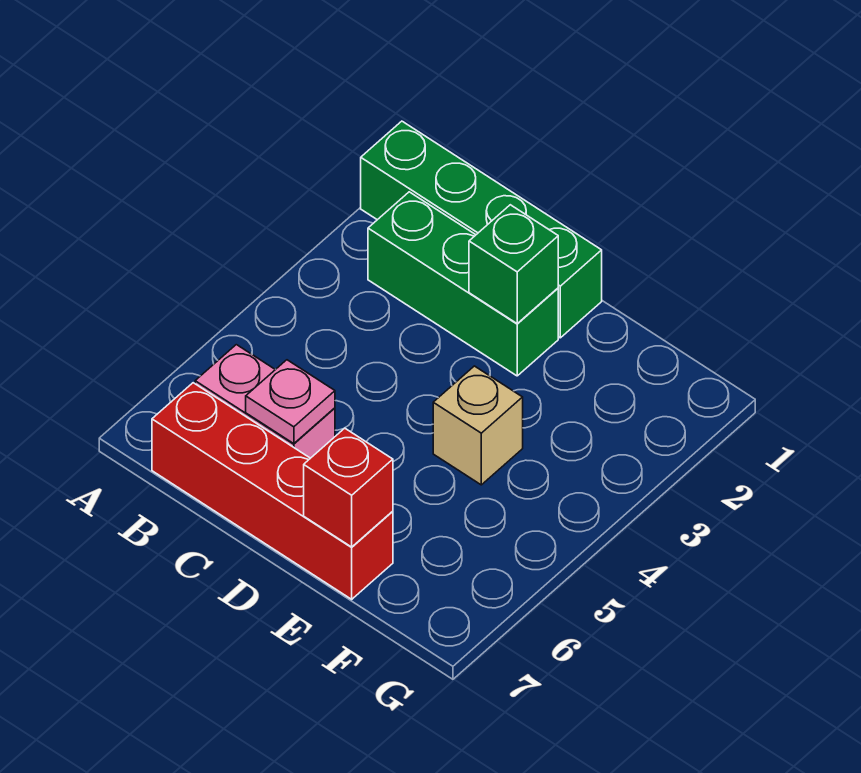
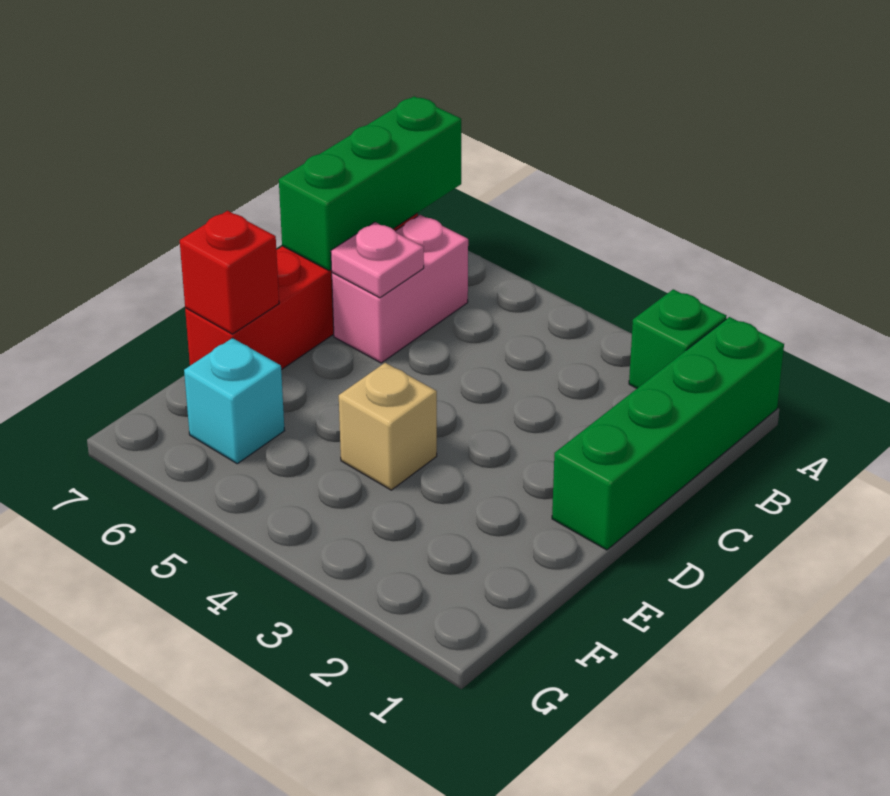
green brick B2:D2 level 1 -> green brick A7:C7 level 2
green brick D2 level 2 -> green brick A2 level 1
none -> cyan brick F6 level 1

